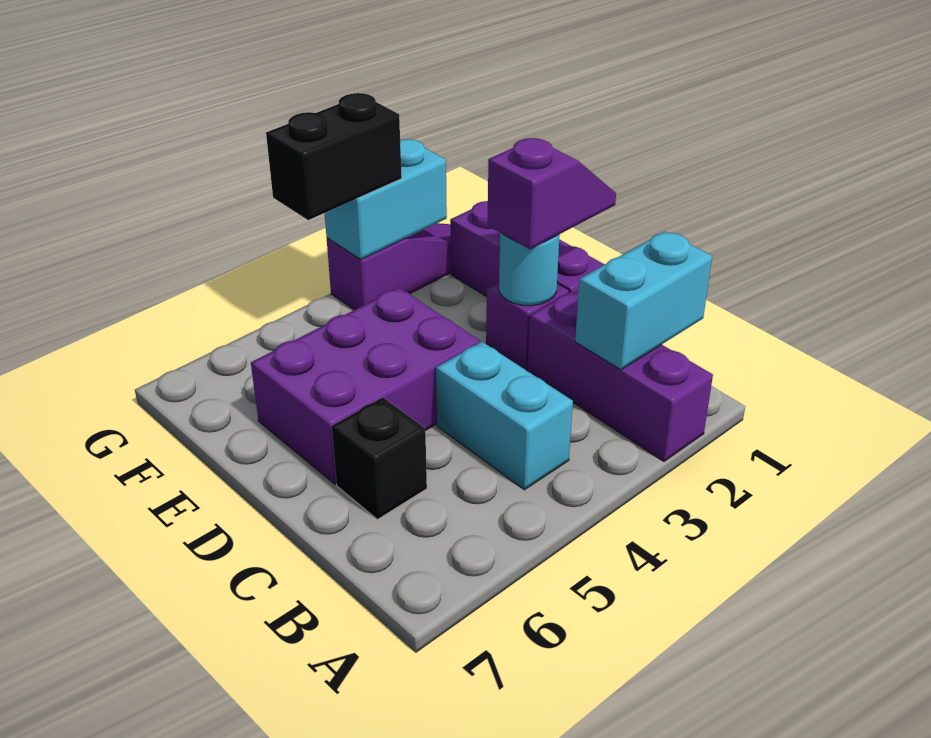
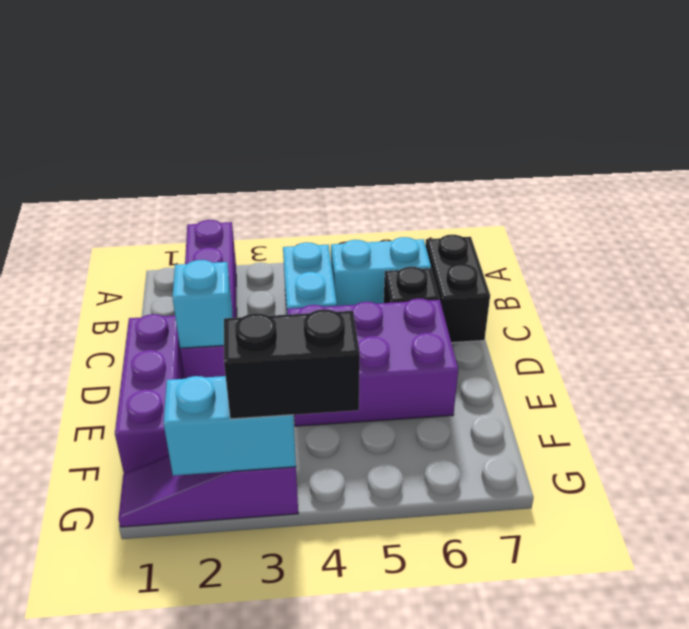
cyan brick B1:B2 level 2 -> cyan brick B5:B6 level 1
none -> black brick B7:C7 level 1
purple slope D1:D2 level 3 top 2 -> none
cyan round brick D2 level 2 -> cyan brick D2 level 2

